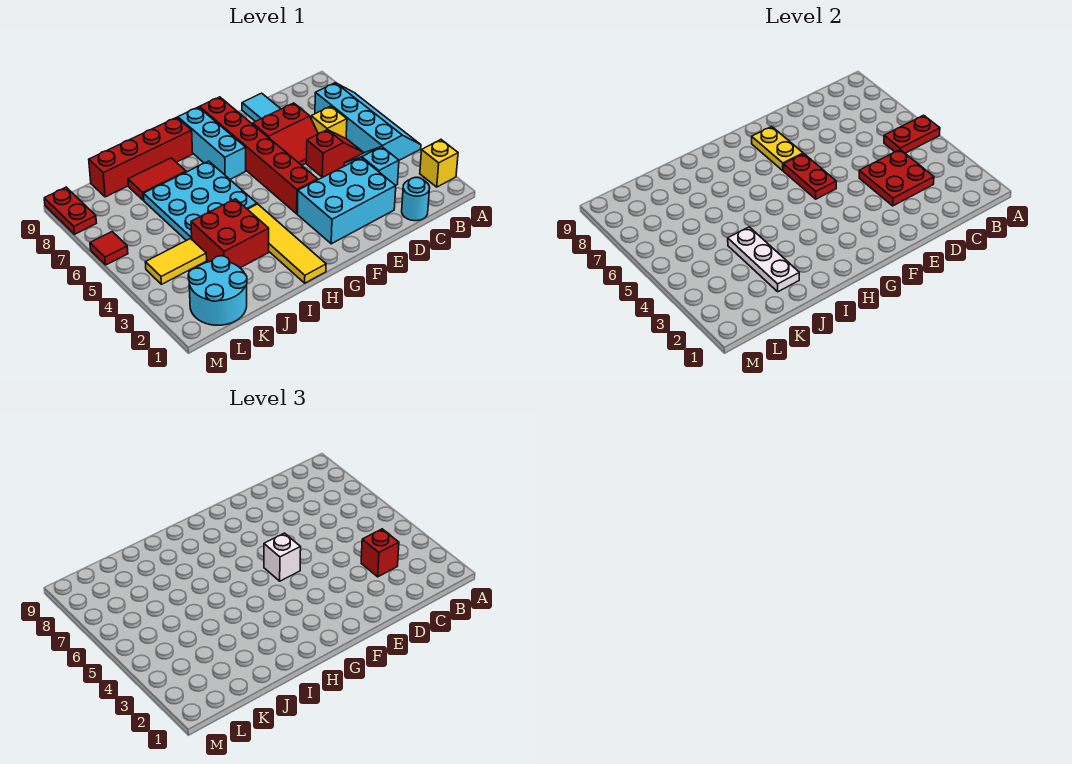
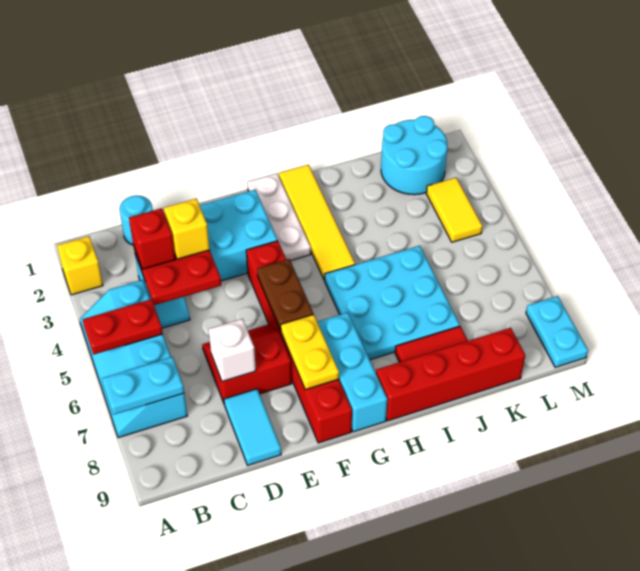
none -> cyan plate A7:B7 level 2
red slope C5:D5 level 1 top D -> none
yellow brick C6 level 1 -> yellow brick D3 level 3
red plate F5:F6 level 2 -> brown plate F5:F6 level 2
white brick F5 level 3 -> white brick D7 level 2
red brick I3:J4 level 1 -> none
white plate J2:J4 level 2 -> white plate G1:G3 level 1
yellow tile K4:L4 level 1 -> yellow tile L3:L4 level 1
red tile M6 level 1 -> none
red plate M8:M9 level 1 -> cyan plate M8:M9 level 1

